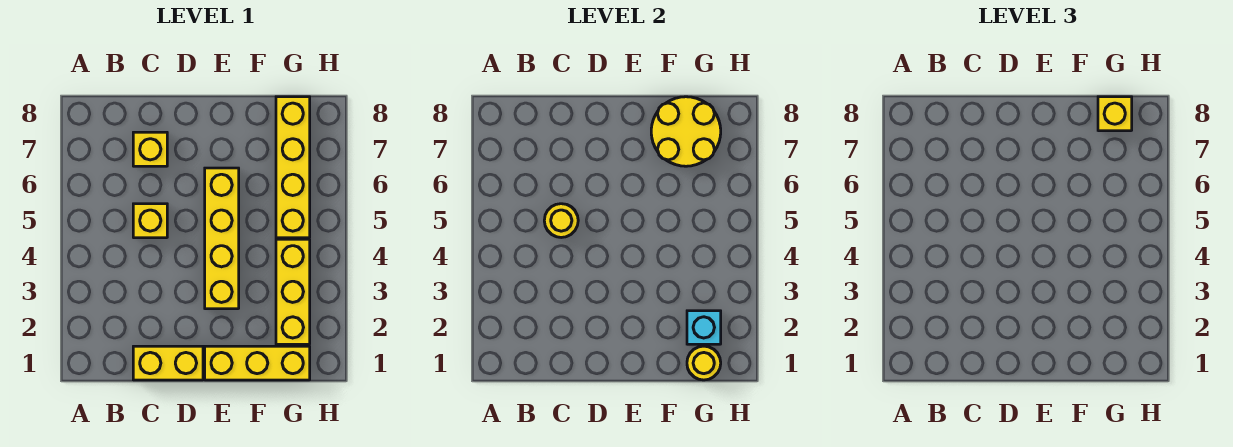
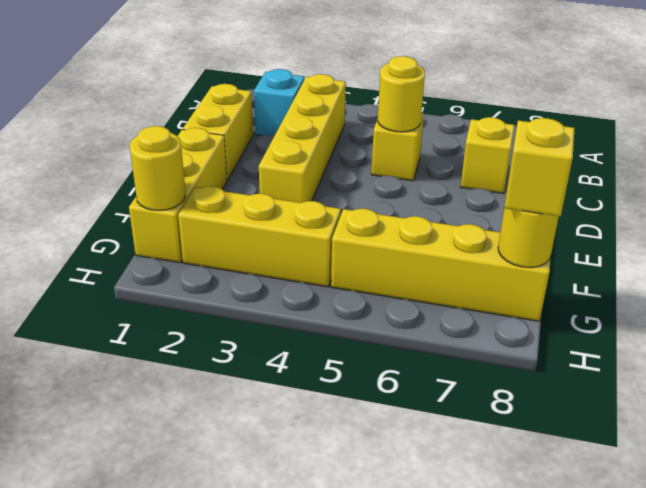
yellow brick E3:E6 level 1 -> yellow brick B3:E3 level 1
yellow round brick F7:G8 level 2 -> yellow round brick G8 level 2
cyan brick G2 level 2 -> cyan brick B2 level 1

